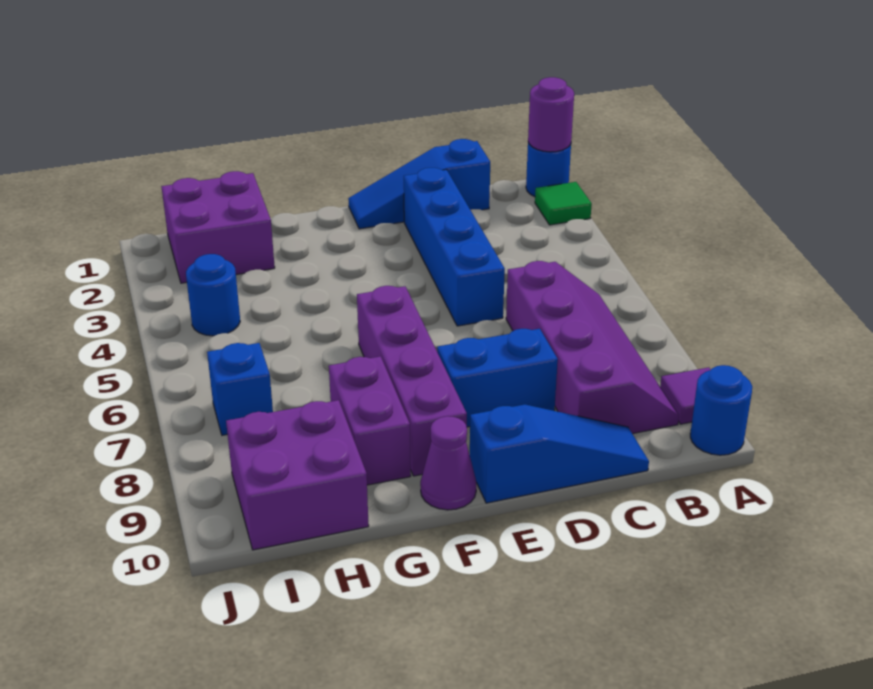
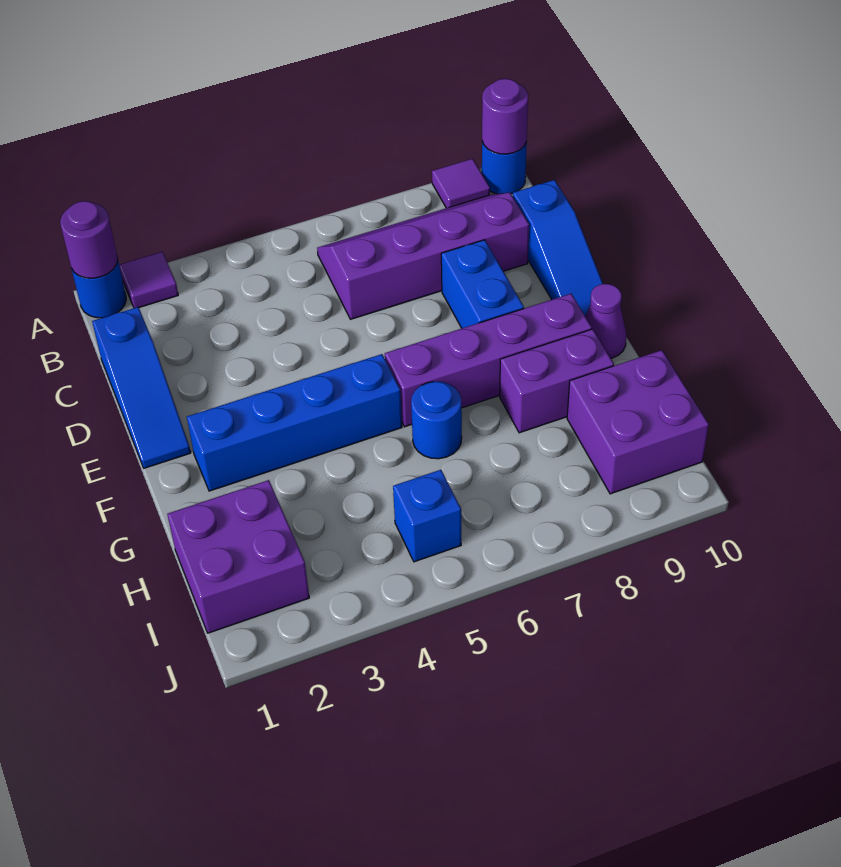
green tile A2 level 1 -> purple tile A2 level 1
none -> purple round brick A10 level 2
blue slope C10:E10 level 1 top E -> blue slope C10:E10 level 1 top C
blue brick D2:D5 level 1 -> blue brick F2:F5 level 1
blue round brick I4 level 1 -> blue round brick G6 level 1
blue brick I7 level 1 -> blue brick I5 level 1

